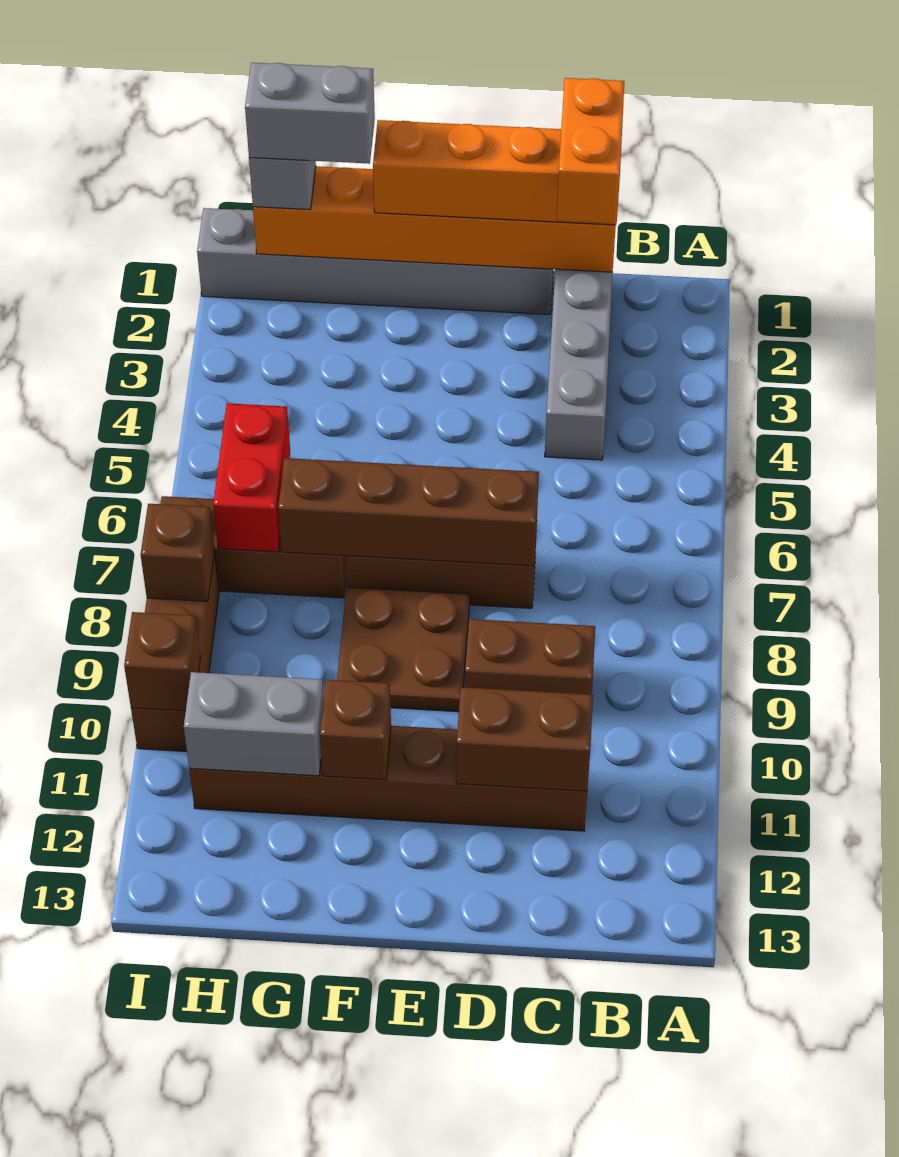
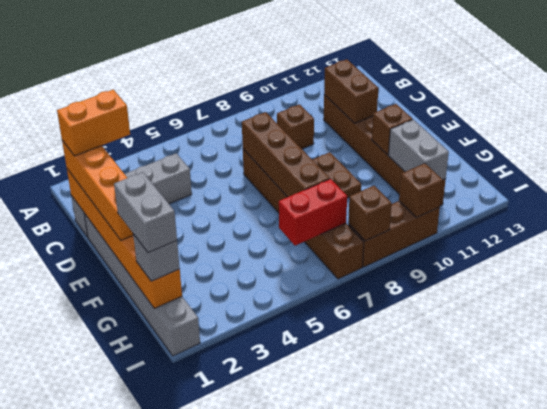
brown brick C9:D9 level 1 -> brown brick C9 level 1

